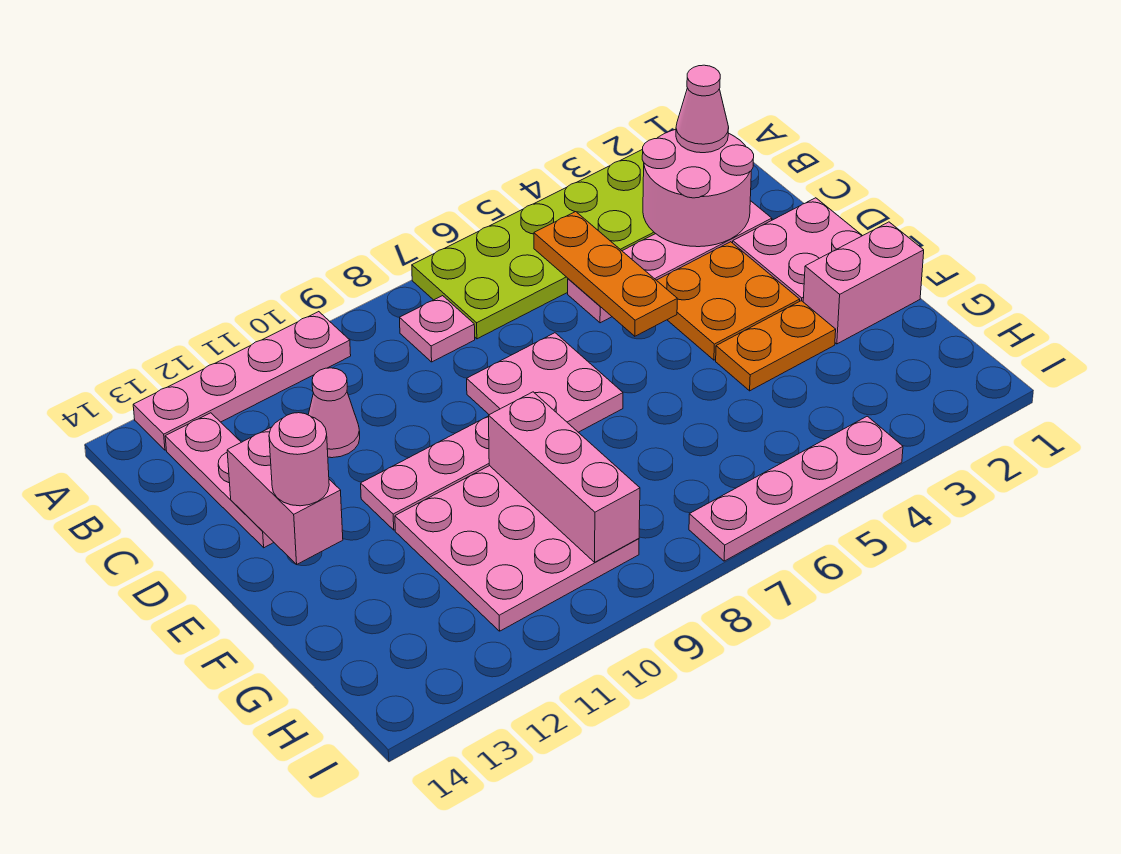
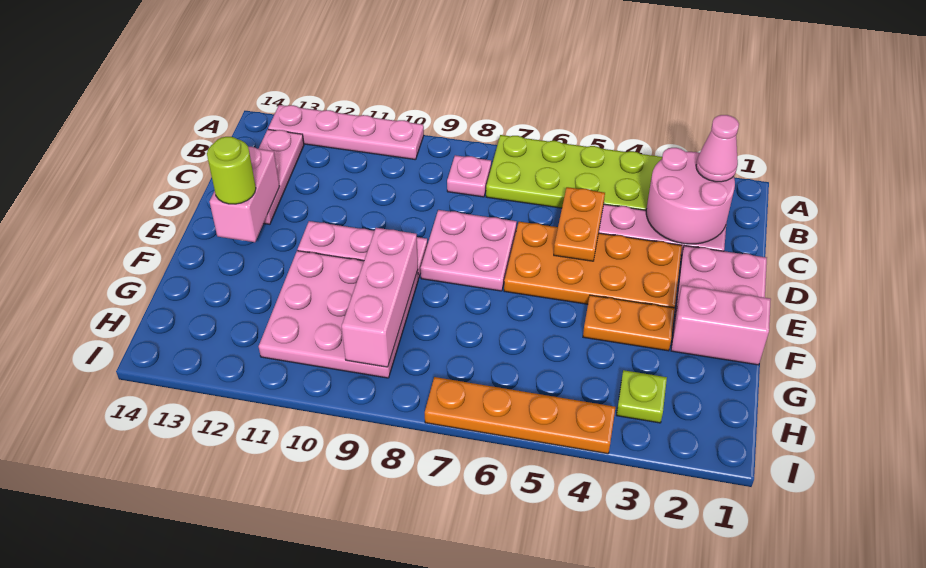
orange plate B5:D5 level 2 -> orange plate C5:D5 level 2
pink cone C11 level 1 -> none
orange plate D3:E4 level 1 -> orange plate D3:E6 level 1
pink round brick E13 level 3 -> lime round brick E13 level 3
none -> lime plate H3 level 1
pink plate I4:I7 level 1 -> orange plate I4:I7 level 1

